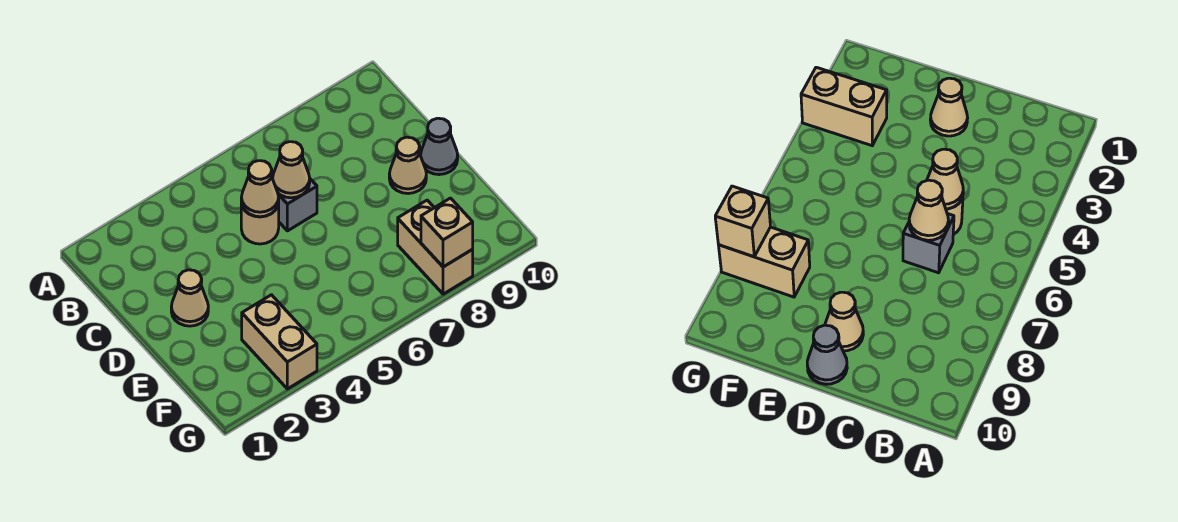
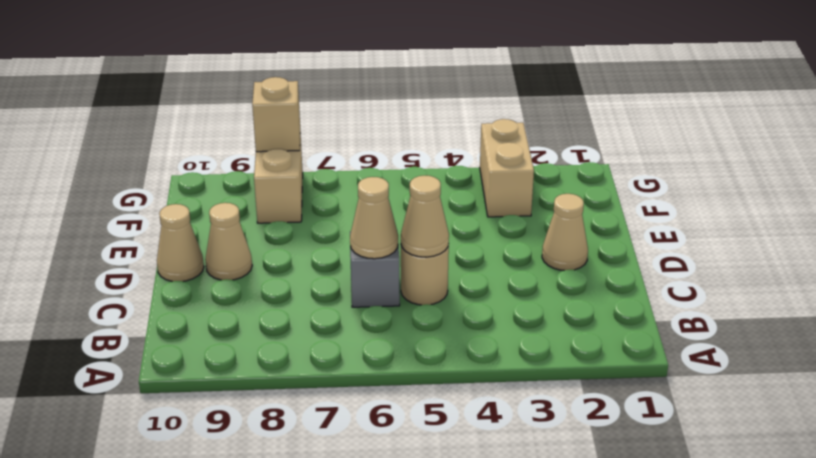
grey cone D10 level 1 -> tan cone D10 level 1

